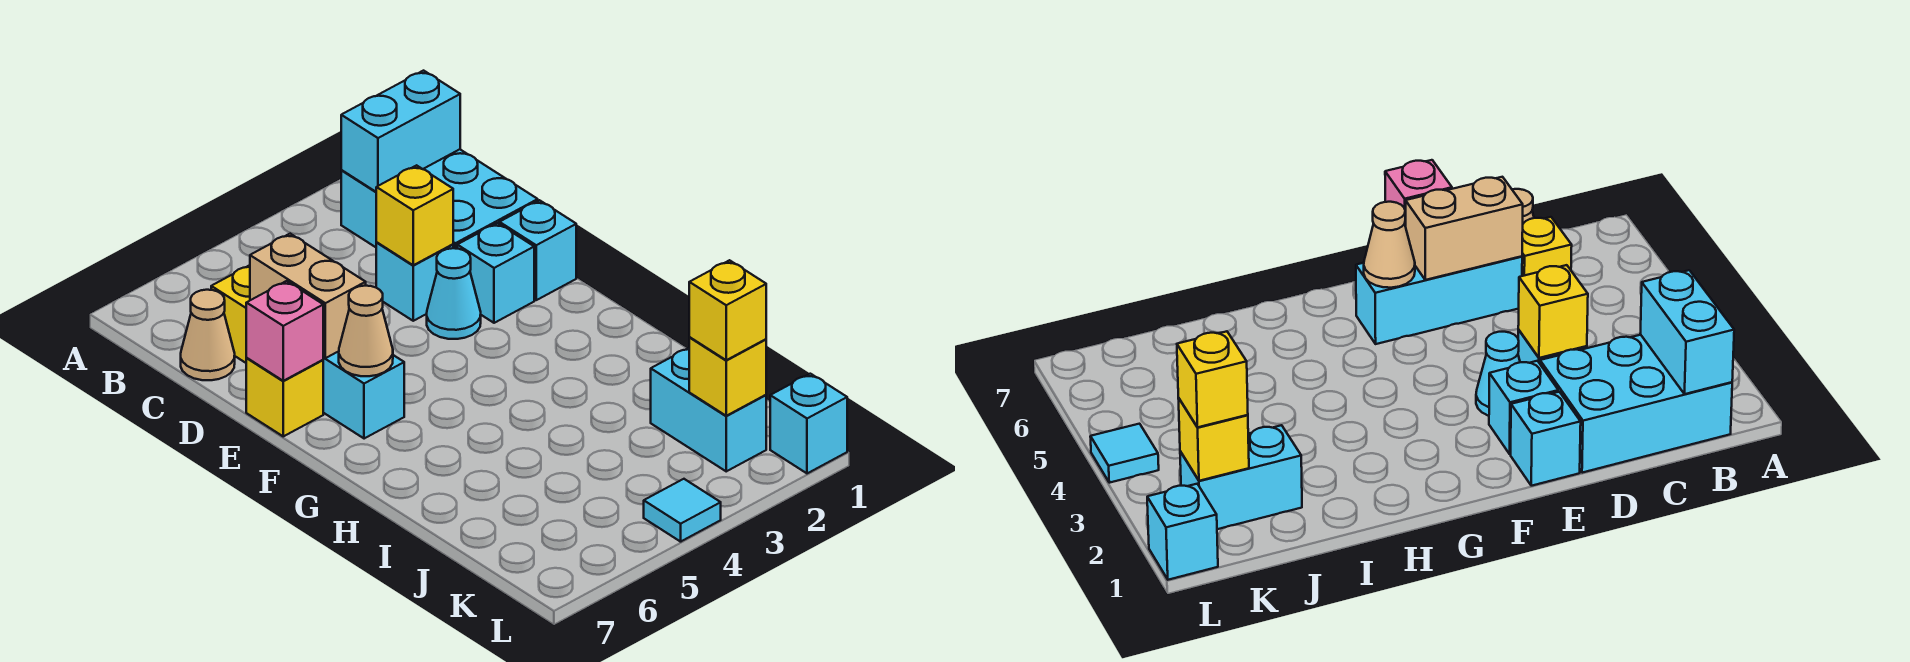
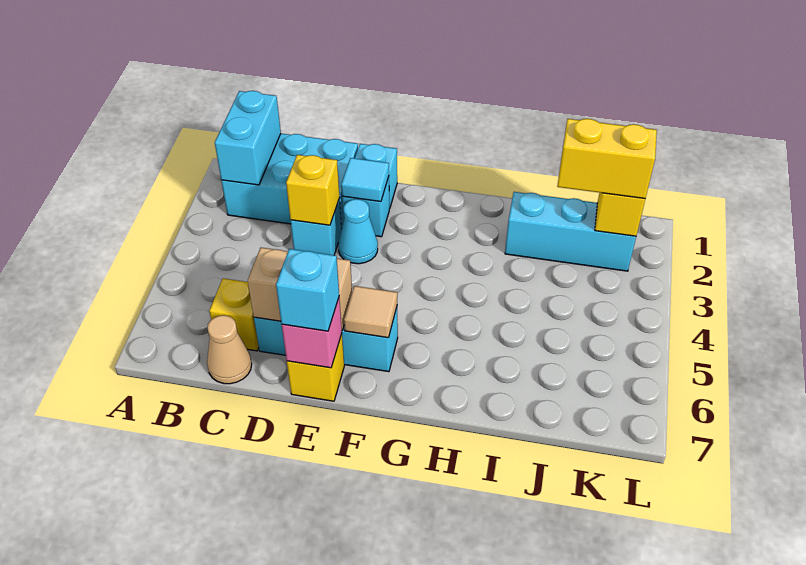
tan cone F6 level 2 -> tan tile F6 level 2
cyan brick J2:K2 level 1 -> cyan brick I2:K2 level 1
yellow brick K2 level 3 -> yellow brick J2:K2 level 3
cyan brick L1 level 1 -> cyan brick E7 level 3
cyan tile L4 level 1 -> cyan tile E2 level 2

